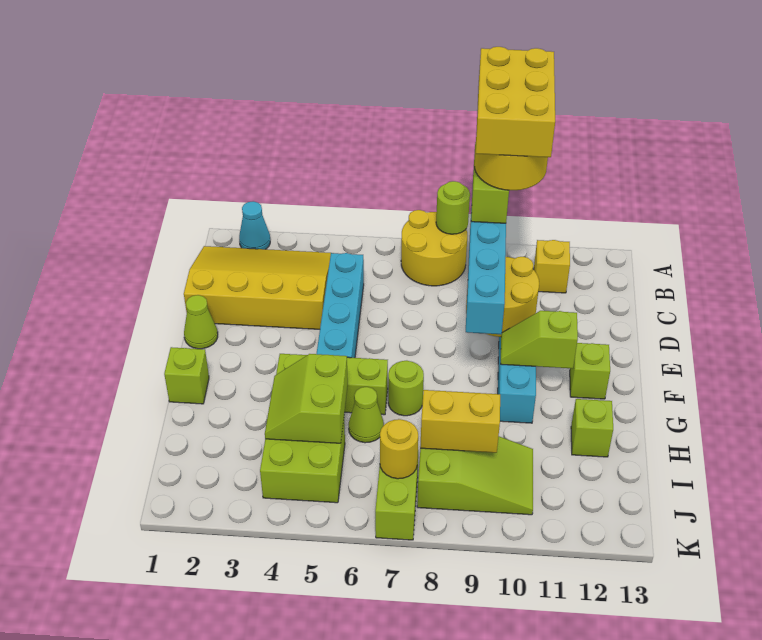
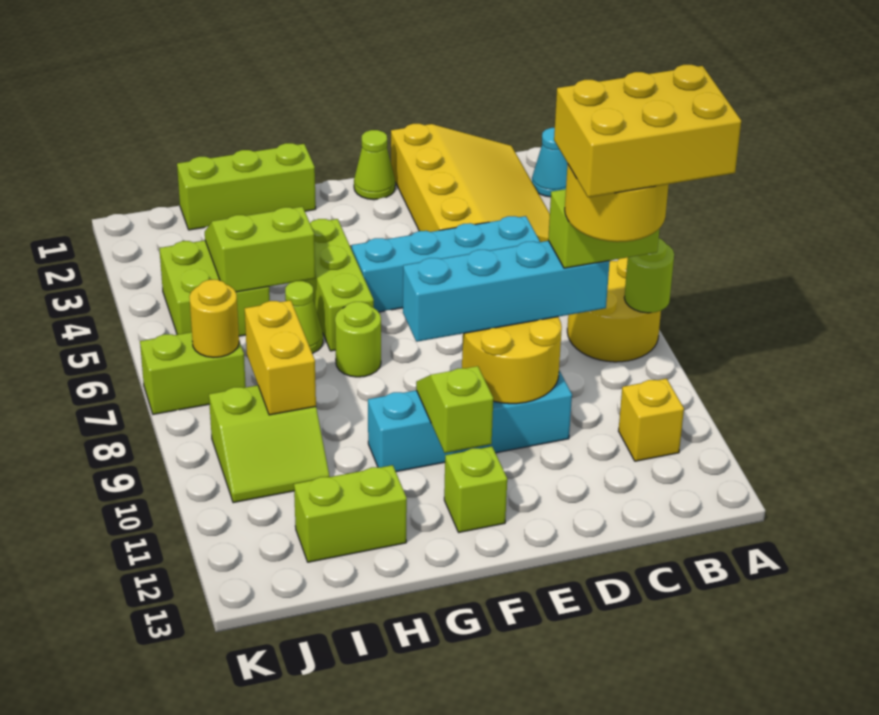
lime brick G1 level 1 -> lime brick G1:I1 level 1
lime brick H12 level 1 -> lime brick H12:I12 level 1
lime slope I8:J10 level 1 top 8 -> lime slope I9:J10 level 1 top 9

